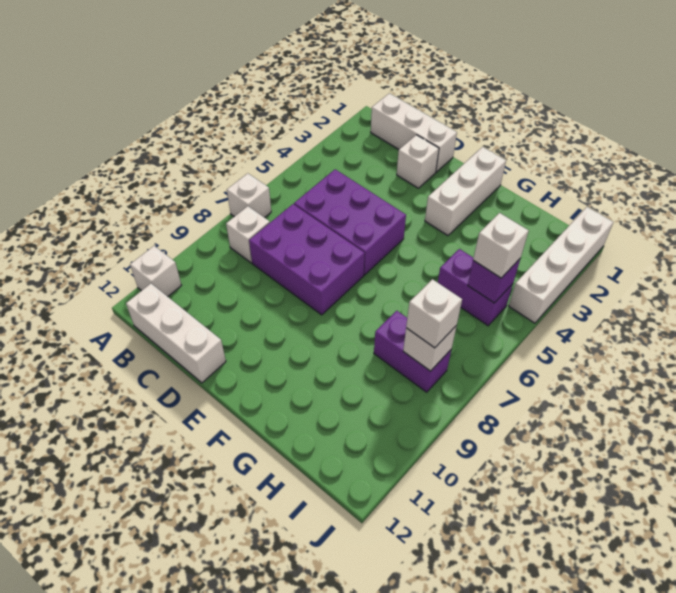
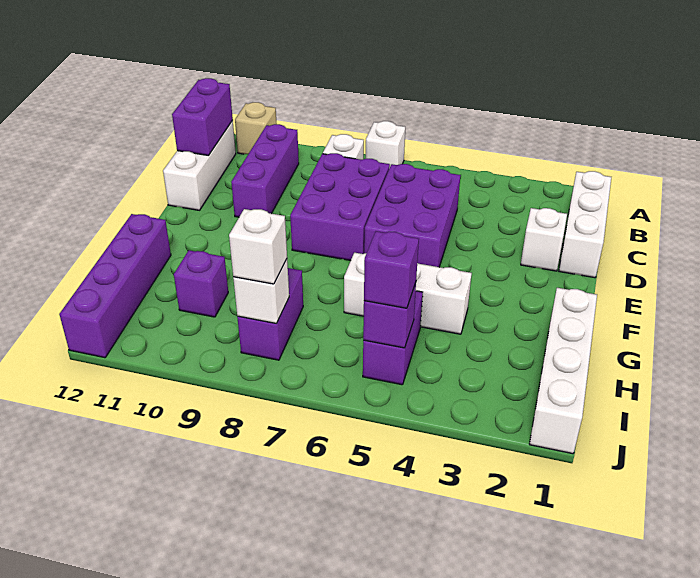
white brick A11 level 1 -> tan brick A11 level 1
none -> purple brick B10:D10 level 1
none -> purple brick B12:C12 level 2
white brick F1:F3 level 1 -> white brick G4:G6 level 1
none -> purple brick G12:J12 level 1
none -> purple brick H10 level 1
white brick I5 level 3 -> purple brick I5 level 3
white brick J1:J4 level 1 -> white brick G1:J1 level 1

